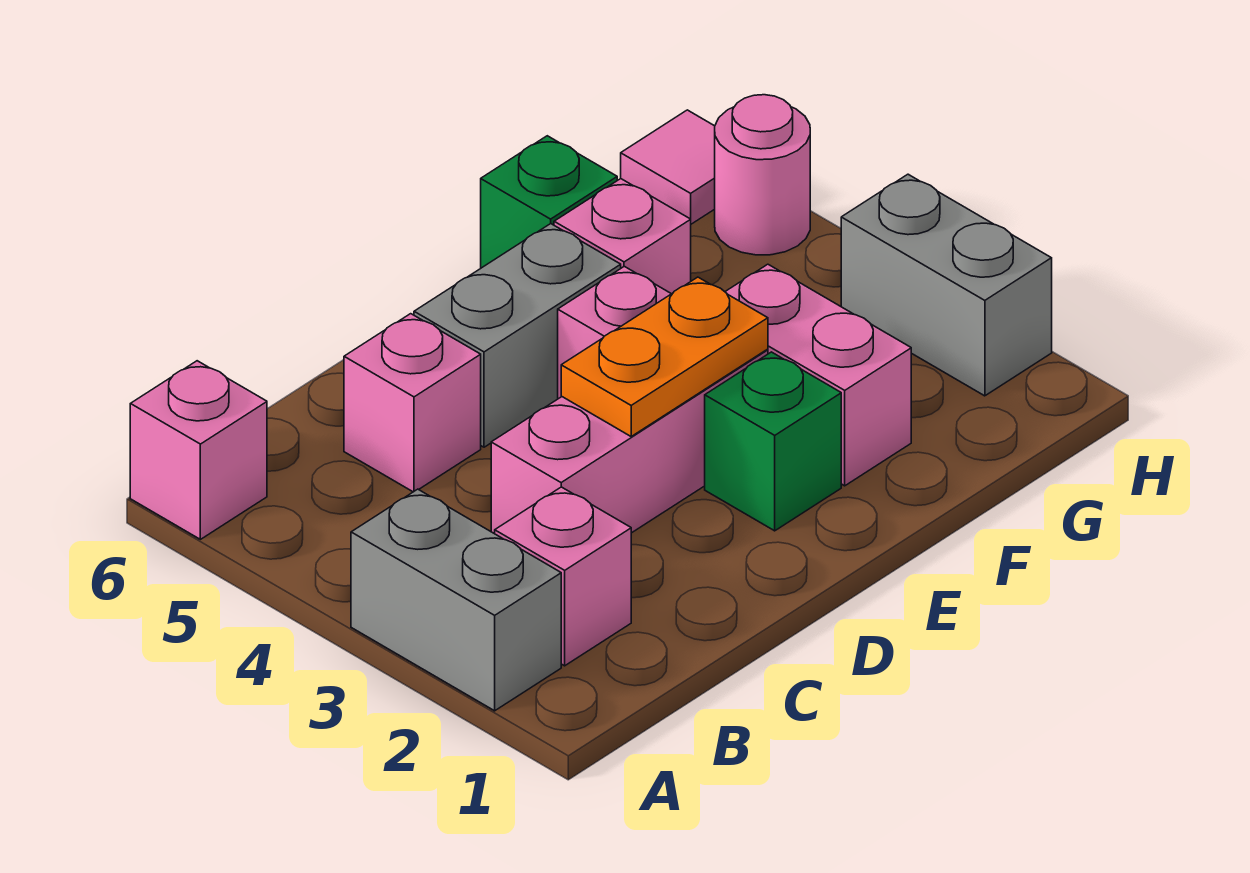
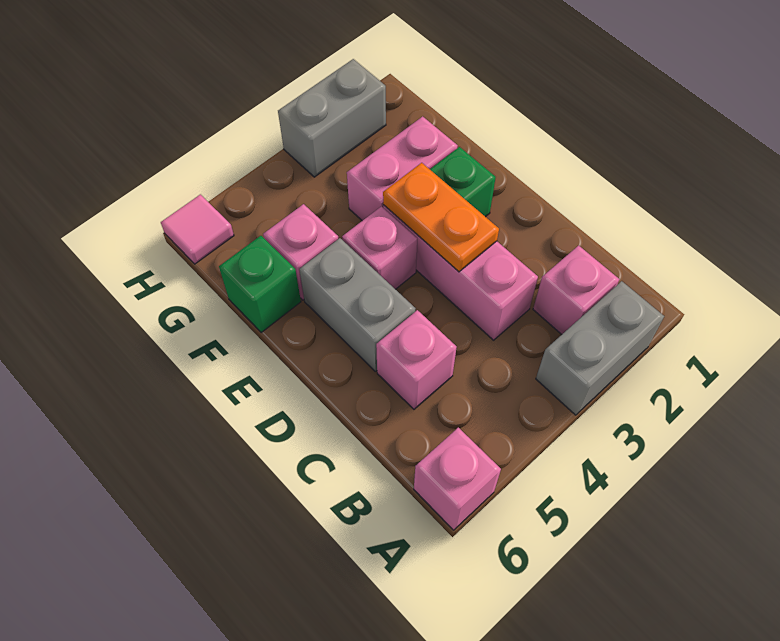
pink round brick H5 level 1 -> none

